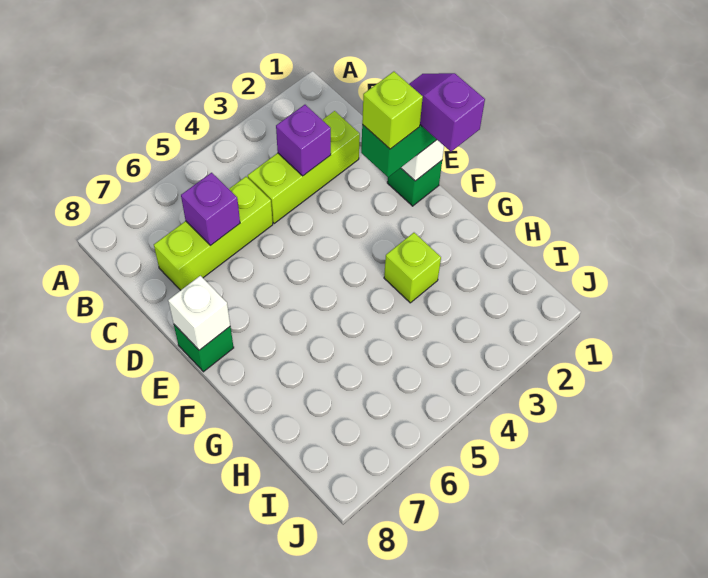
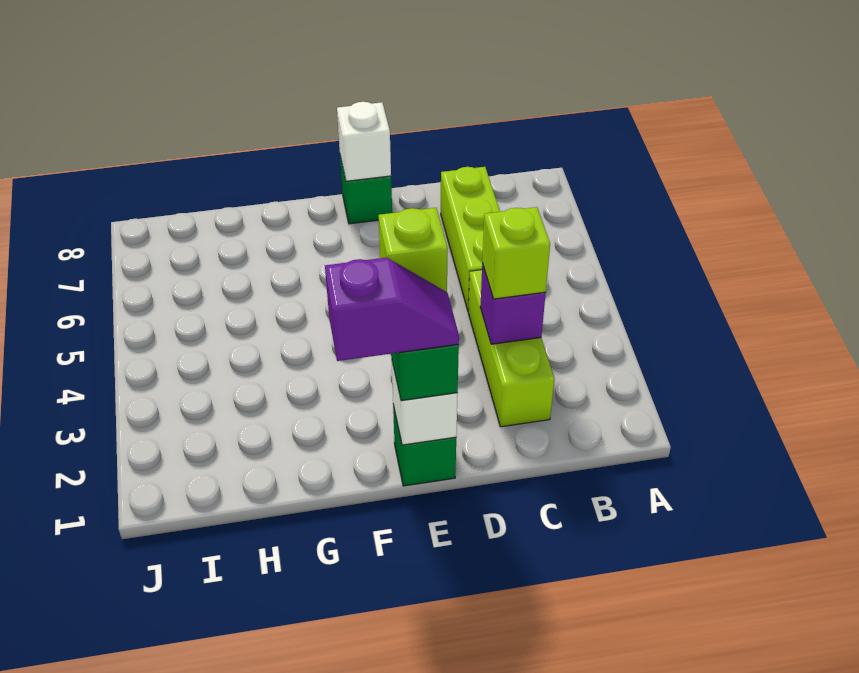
purple brick C6 level 2 -> none
lime brick G3 level 1 -> lime brick C3 level 3

